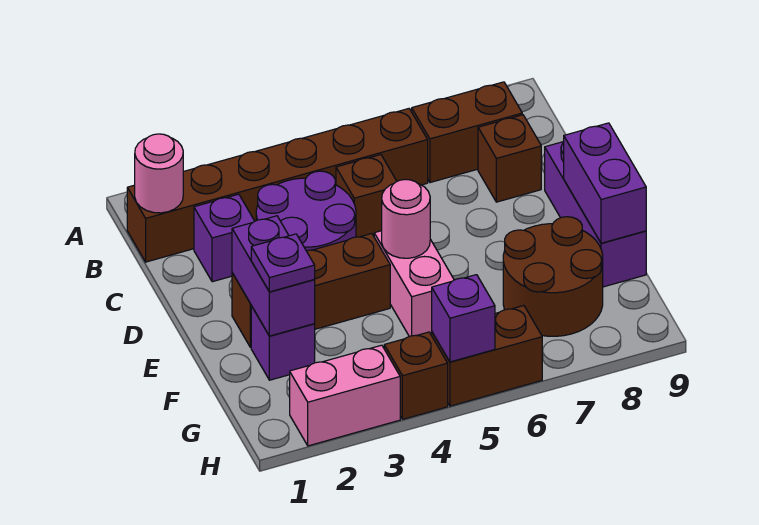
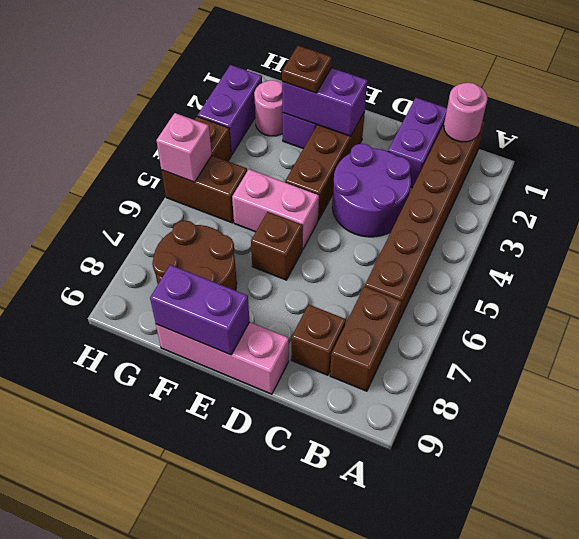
purple brick C2 level 1 -> purple brick C1:C2 level 1
brown brick C5 level 1 -> brown brick E6 level 1
purple brick D9:F9 level 1 -> pink brick D9:F9 level 1
pink round brick E5 level 2 -> pink round brick G2 level 1
purple plate F2 level 3 -> brown plate F2 level 3
pink brick H2:H3 level 1 -> purple brick H2:H3 level 1
brown brick H5:H6 level 1 -> brown brick G5:H5 level 1
purple brick H5 level 2 -> pink brick H5 level 2

